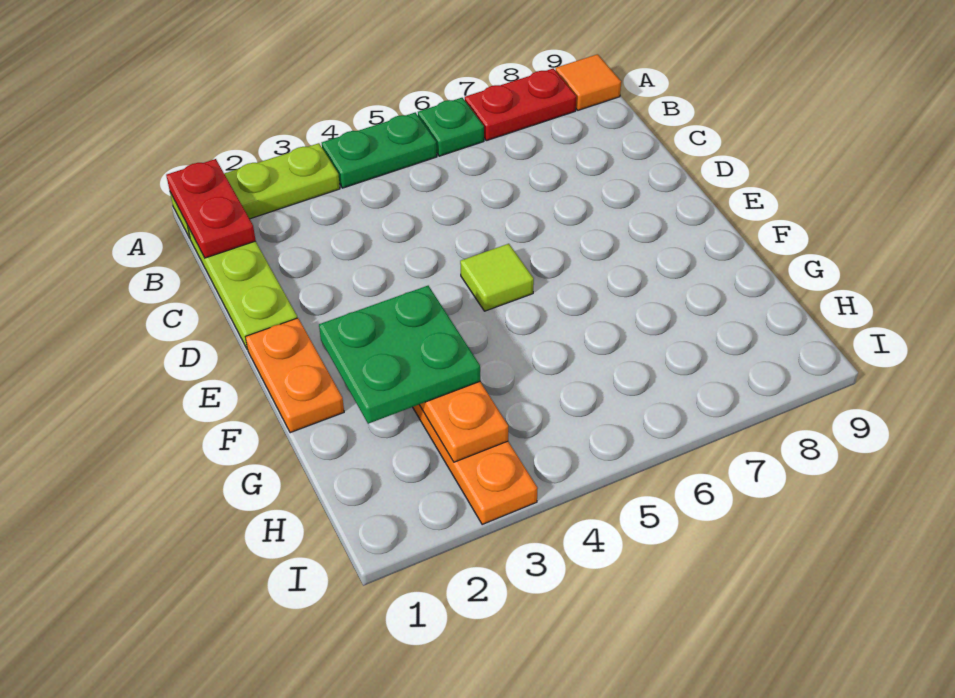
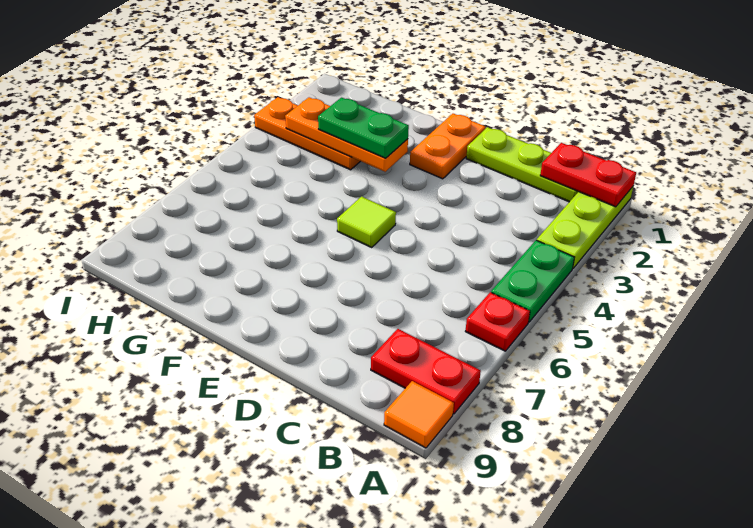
green plate A6 level 1 -> red plate A6 level 1
red plate A7:A8 level 1 -> red plate A8:B8 level 1
orange plate E1:F1 level 1 -> orange plate E1:E2 level 1
green plate F2:G3 level 3 -> green plate F3:G3 level 3

